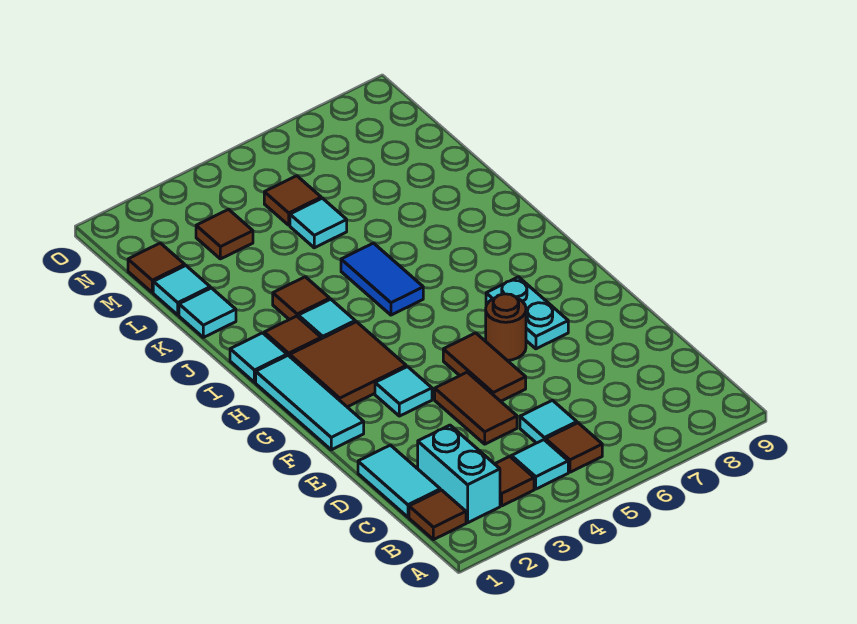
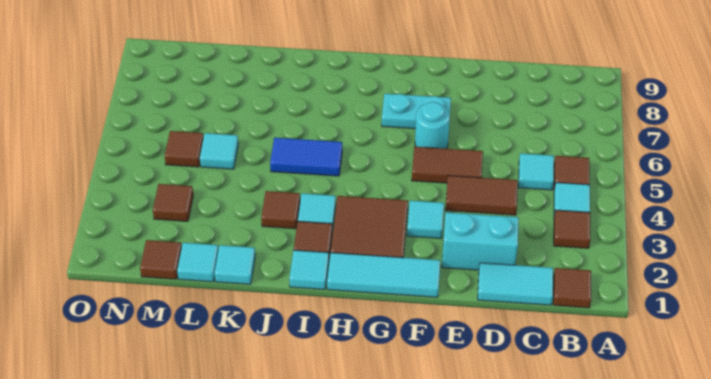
cyan brick B2:C2 level 1 -> cyan brick D2:E2 level 1
brown round brick F6 level 1 -> cyan round brick F6 level 1

